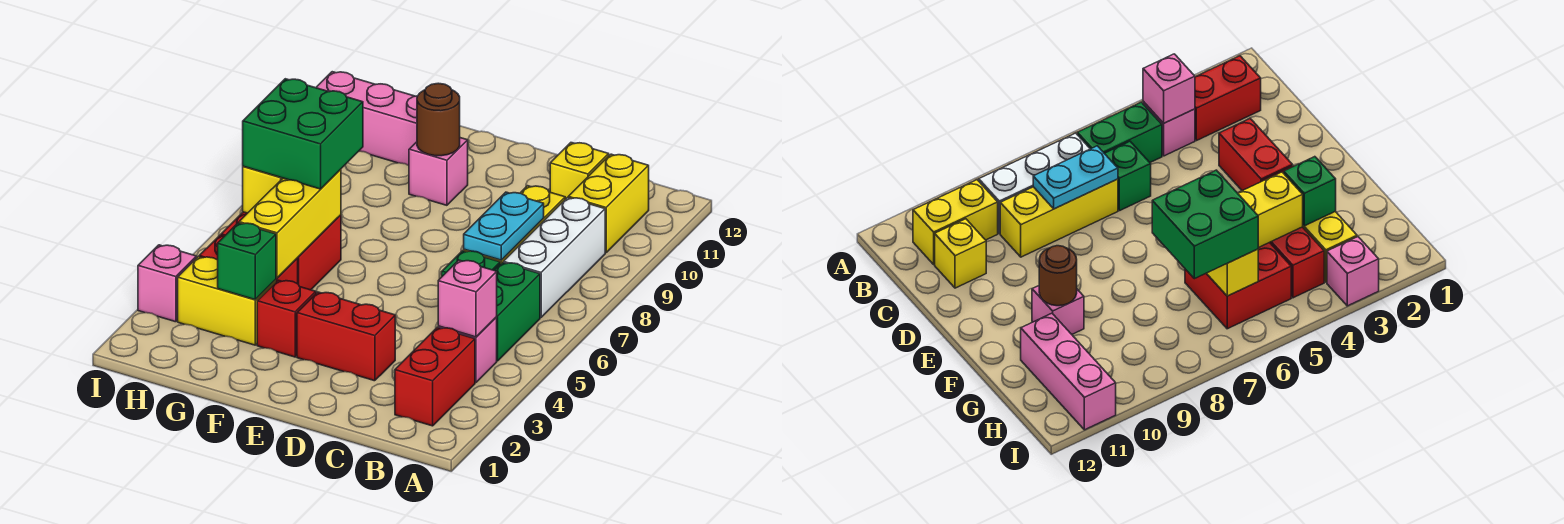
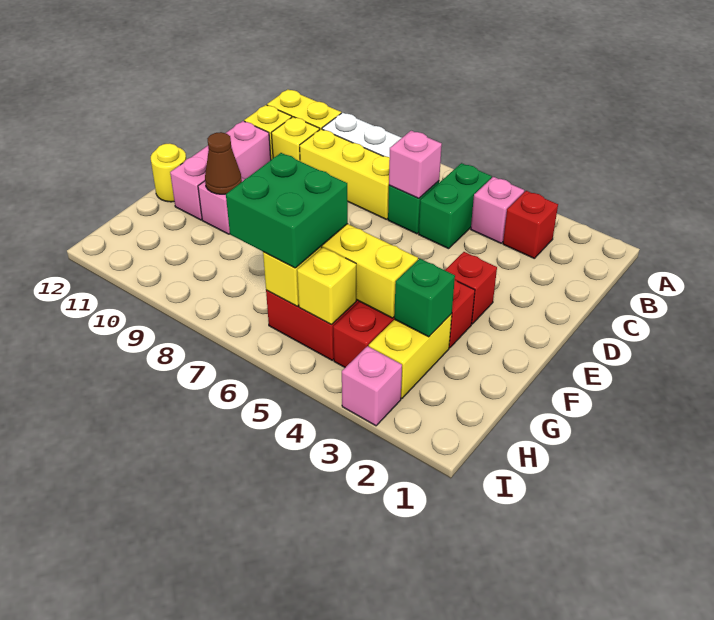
red brick B2:B3 level 1 -> red brick B3 level 1
pink brick B4 level 2 -> pink brick C6 level 2
green brick B5:B6 level 1 -> green brick B5:C5 level 1
cyan plate C7:C8 level 2 -> none
none -> yellow brick C10 level 1
red brick D3:E3 level 1 -> red brick E3 level 1
brown round brick F10 level 2 -> brown cone F10 level 2
none -> yellow round brick F12 level 1
pink brick G11:I11 level 1 -> pink brick D11:F11 level 1
none -> yellow brick H5 level 2

